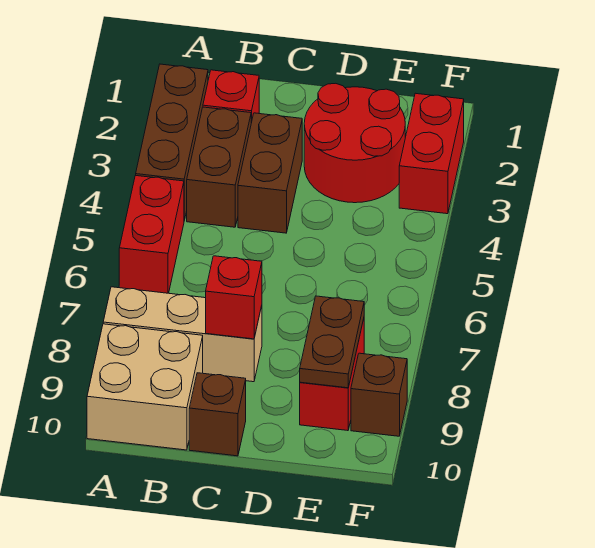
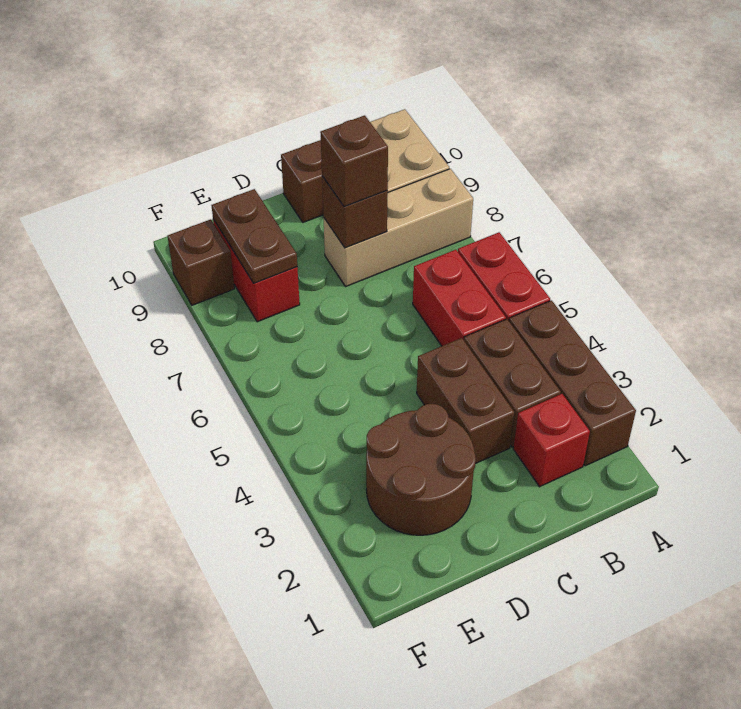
red brick C8 level 2 -> brown brick C8 level 2
none -> brown brick C8 level 3
red round brick D2:E3 level 1 -> brown round brick D2:E3 level 1
red brick F2:F3 level 1 -> red brick B5:B6 level 1

